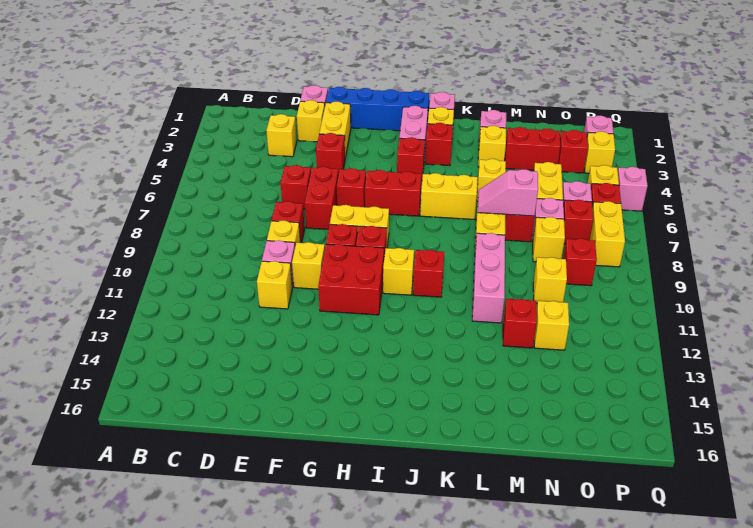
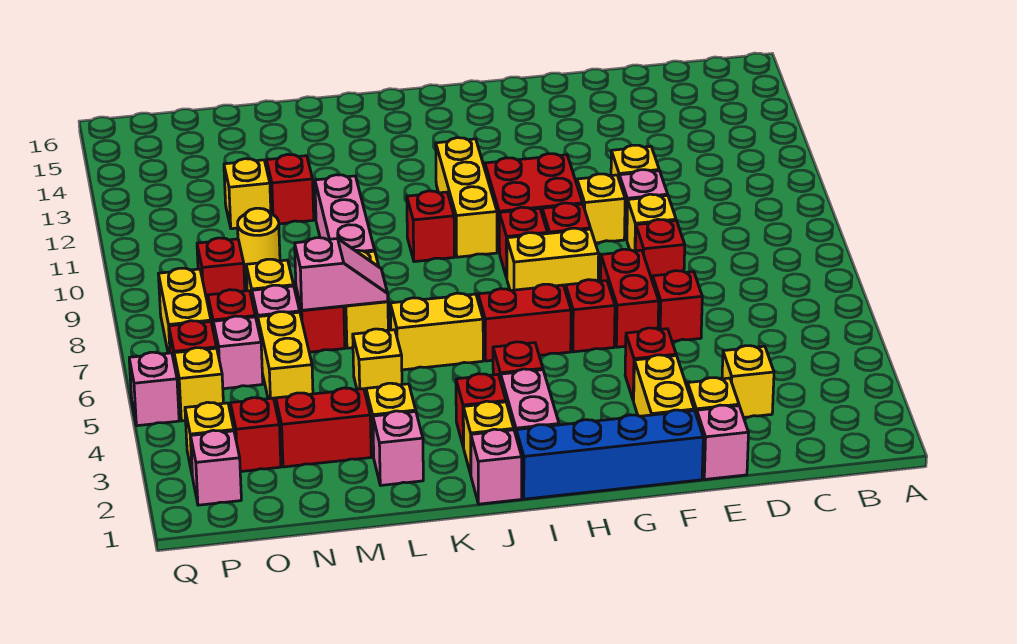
yellow brick I10 level 1 -> yellow brick I10:I12 level 1
yellow brick N10 level 1 -> yellow round brick N10 level 1

